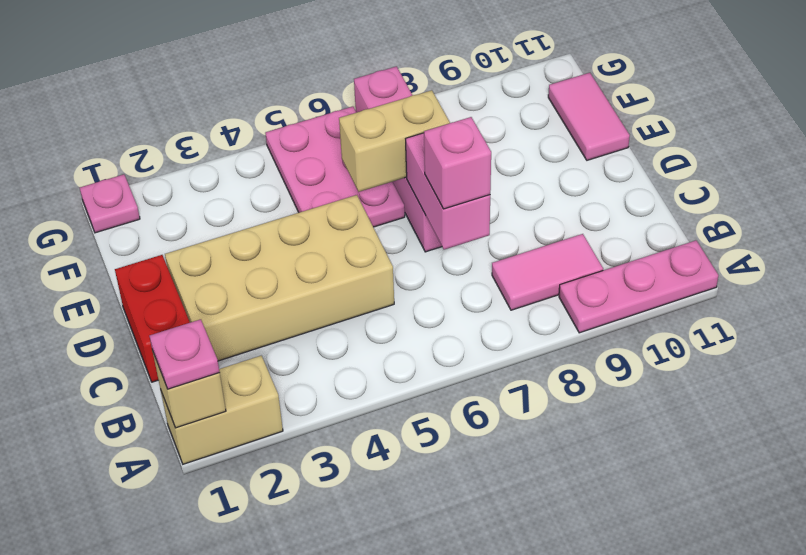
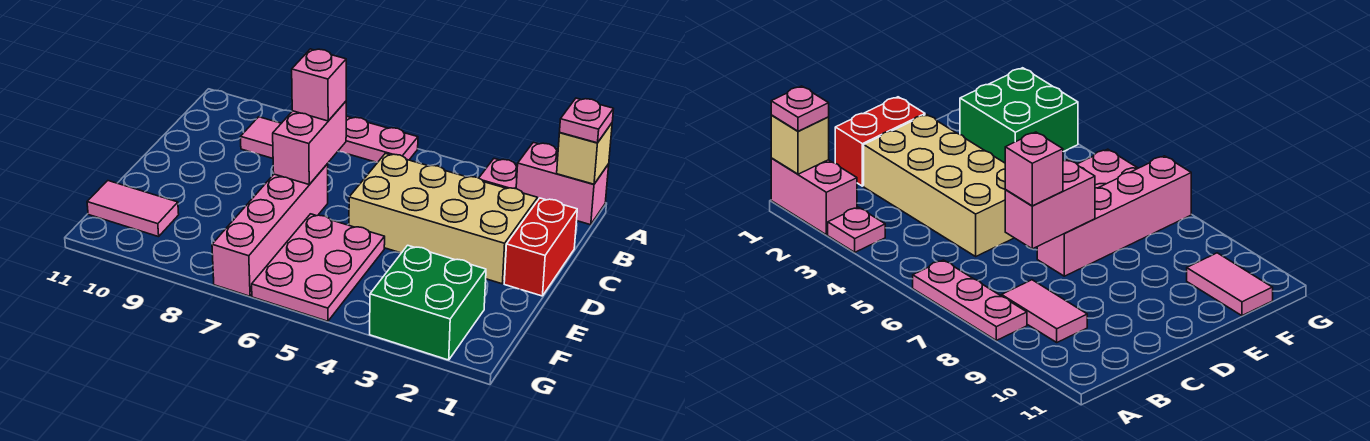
tan brick A1:A2 level 1 -> pink brick A1:A2 level 1
pink plate A9:A11 level 1 -> pink plate A6:A8 level 1
tan brick E6:E7 level 2 -> none
pink tile E11:F11 level 1 -> pink tile F10:F11 level 1
none -> green brick F2:G3 level 1
pink plate G1 level 1 -> pink plate A3 level 1

